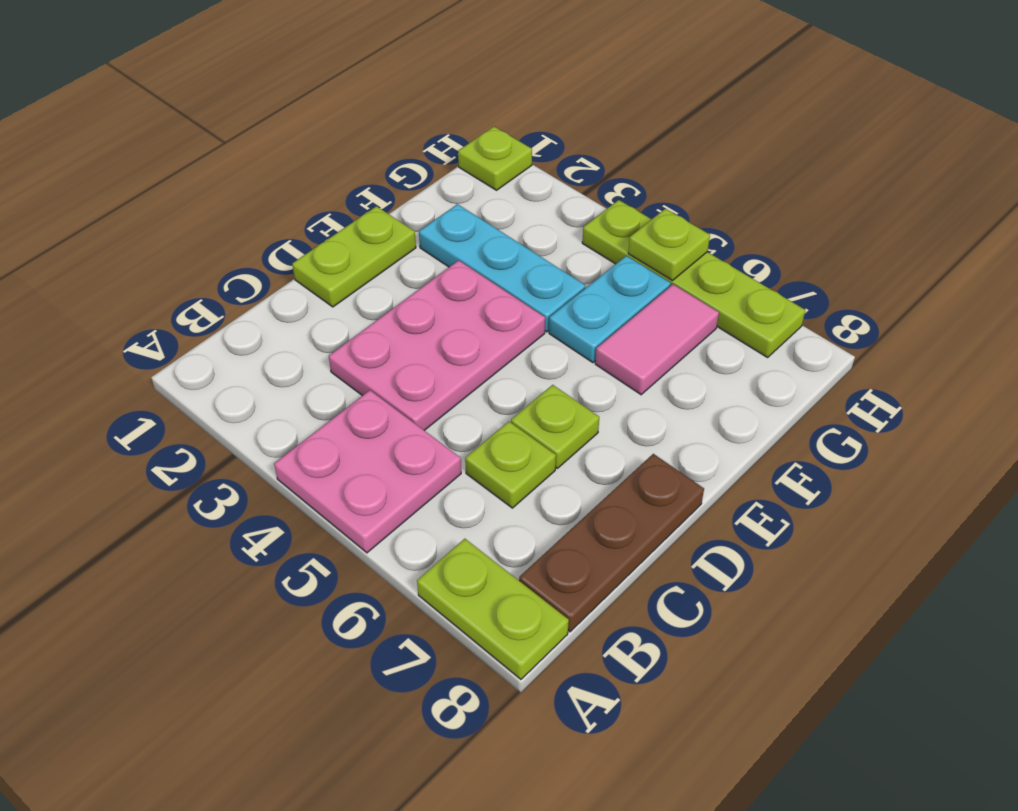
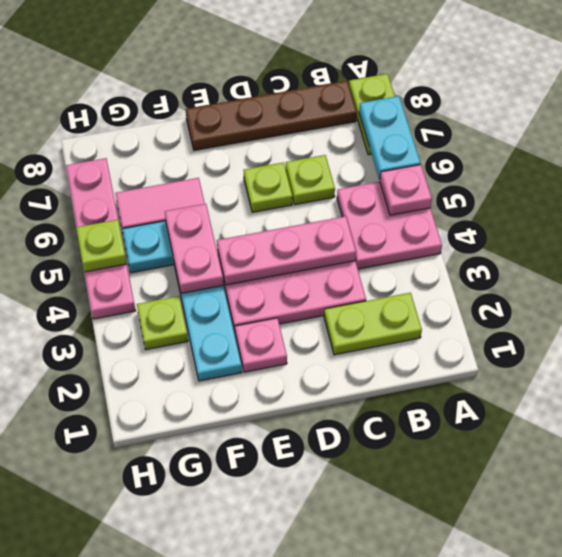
none -> pink plate A5 level 2
none -> cyan plate A6:A7 level 2
brown plate B8:D8 level 1 -> brown plate B8:E8 level 1
none -> pink plate C4:E4 level 2
lime plate D1:E1 level 1 -> lime plate B2:C2 level 1
none -> pink plate E2 level 1
none -> pink plate F4:F5 level 2
lime plate H1 level 1 -> lime plate G3 level 1
lime plate H4:H7 level 1 -> pink plate H4:H7 level 1

